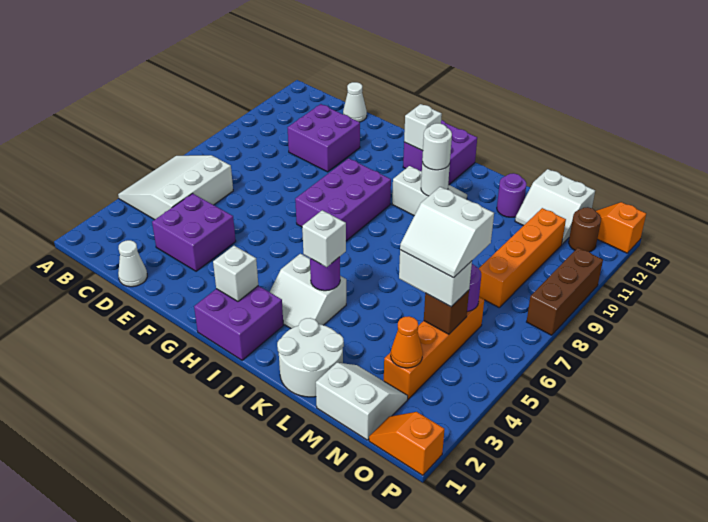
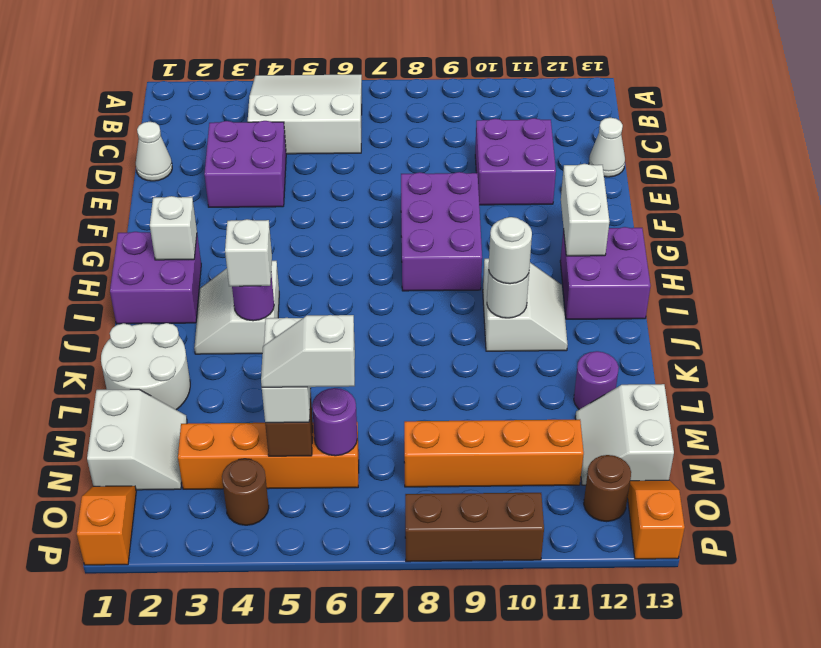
purple brick G7:H9 level 1 -> purple brick F8:H9 level 1
white brick H12 level 2 -> white brick G12:H12 level 2
white slope M5:N6 level 4 top 6 -> white slope N5:N6 level 4 top 6
orange cone N3 level 2 -> none
none -> brown round brick O4 level 1

